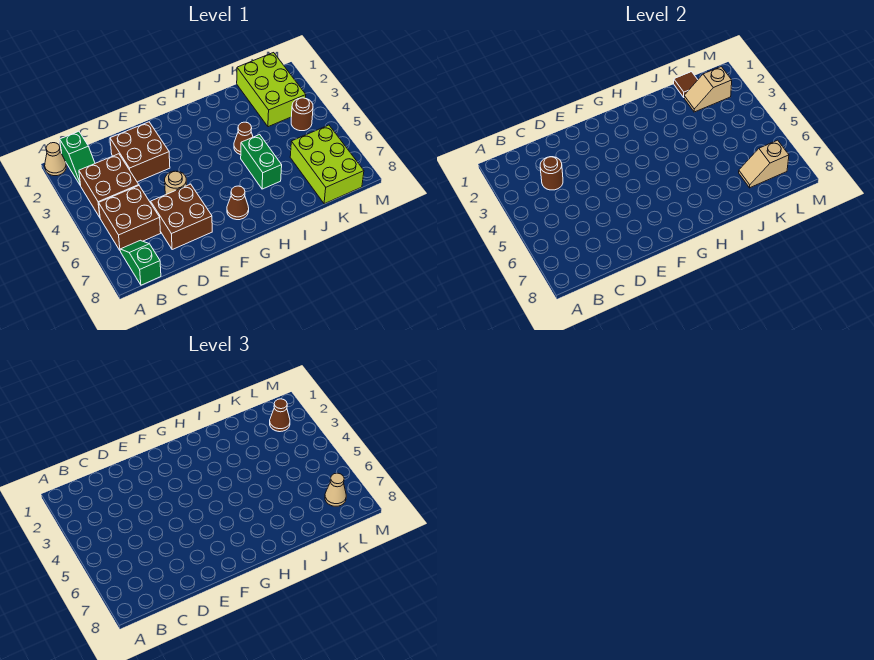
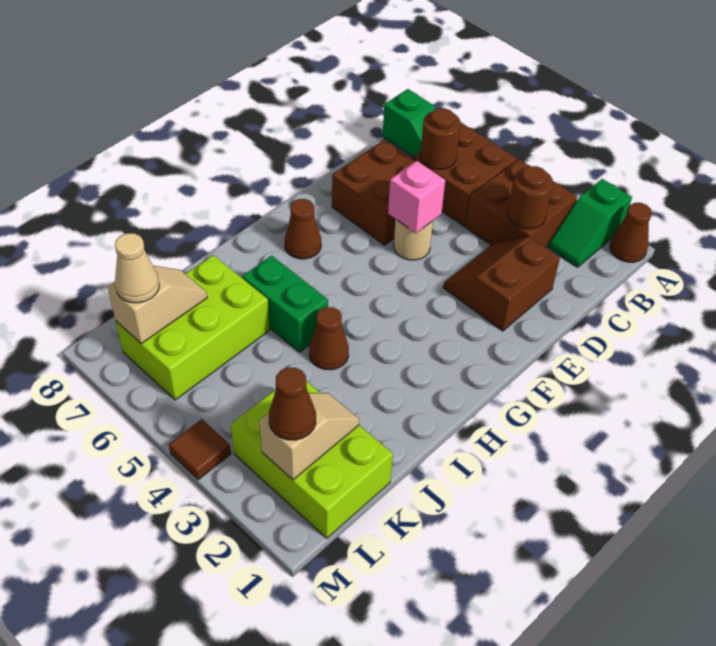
tan cone A1 level 1 -> brown cone A1 level 1
green slope B1:B2 level 1 top 1 -> green slope A2:B2 level 1 top A
brown brick D2:E3 level 1 -> brown slope D2:E3 level 1 top 2
none -> pink brick E5 level 2
brown tile K1 level 2 -> brown tile M4 level 1
lime brick K6:L8 level 1 -> lime brick J6:L7 level 1
brown round brick L4 level 1 -> brown round brick C6 level 2

